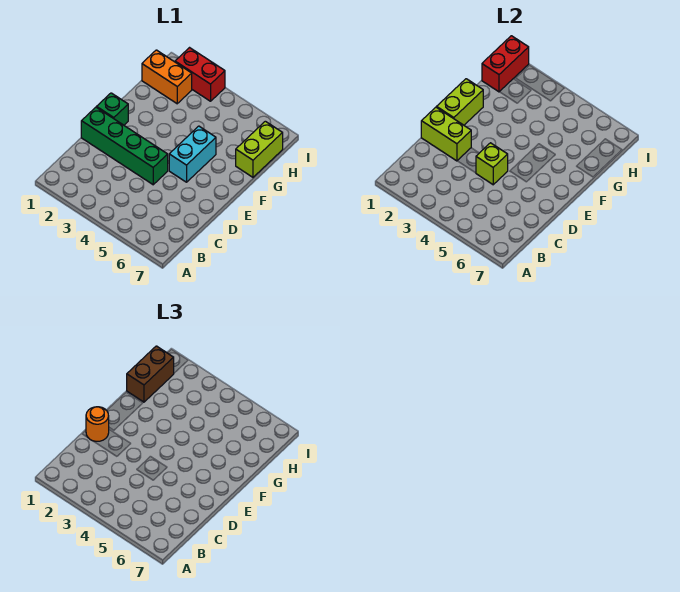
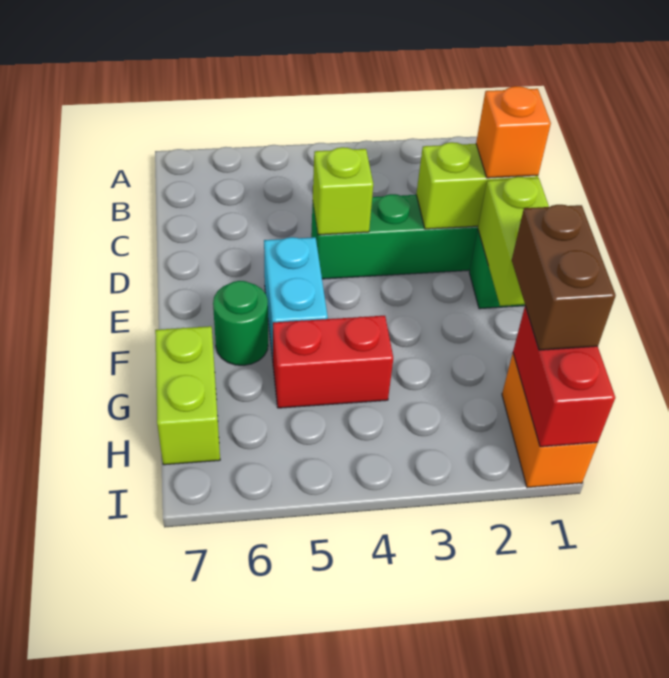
orange round brick D1 level 3 -> orange brick D1 level 3
none -> green round brick F6 level 1
orange brick H1:H2 level 1 -> orange brick H1:I1 level 1
red brick I2:I3 level 1 -> red brick G4:G5 level 1

